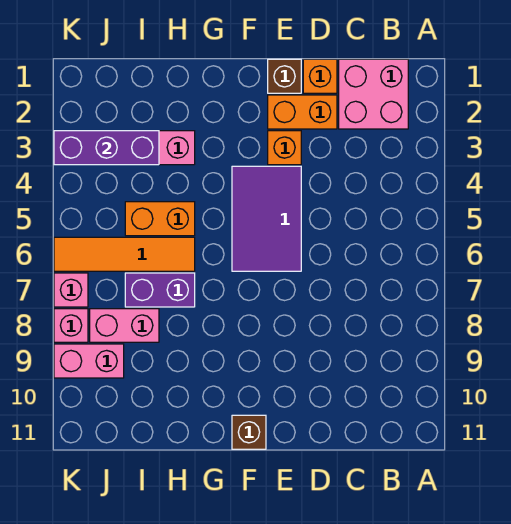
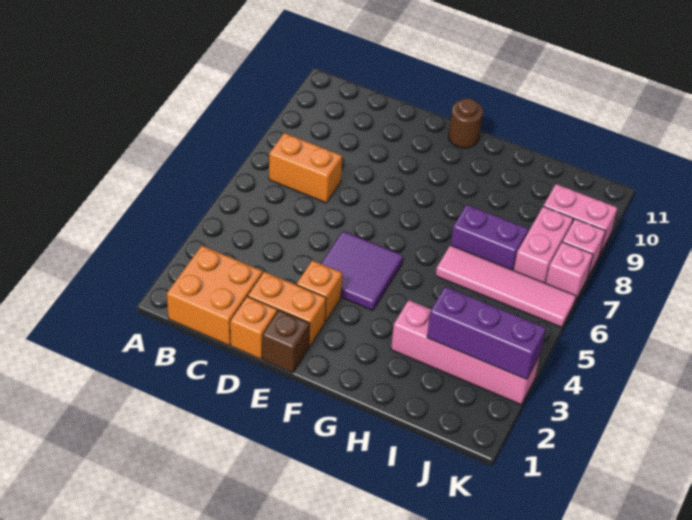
pink brick B1:C2 level 1 -> orange brick B1:C2 level 1
purple tile E4:F6 level 1 -> purple tile E4:F5 level 1
brown brick F11 level 1 -> brown round brick F11 level 1
orange brick H5:I5 level 1 -> orange brick B7:C7 level 1
orange tile H6:K6 level 1 -> pink tile H6:K6 level 1
pink brick I8:J8 level 1 -> pink brick J7:J8 level 1

